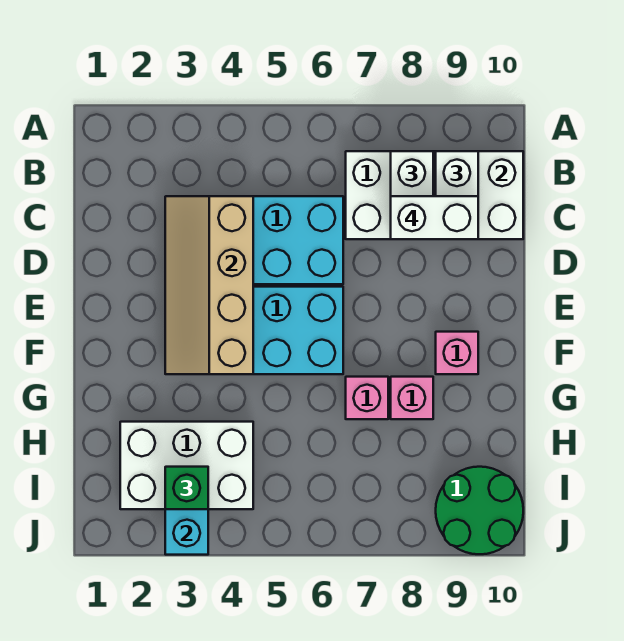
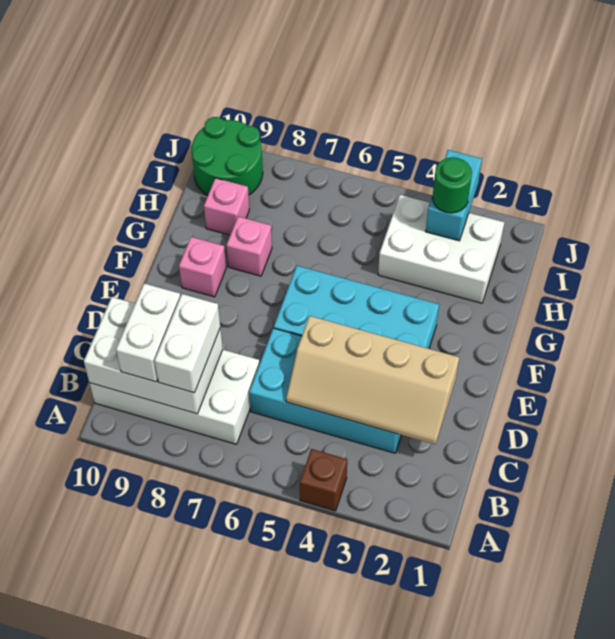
none -> brown brick A4 level 1
tan slope C3:F4 level 2 top 4 -> tan slope C2:D5 level 2 top D
white brick C8:C9 level 4 -> none
pink brick G7 level 1 -> pink brick H9 level 1
green brick I3 level 3 -> green round brick I3 level 3

